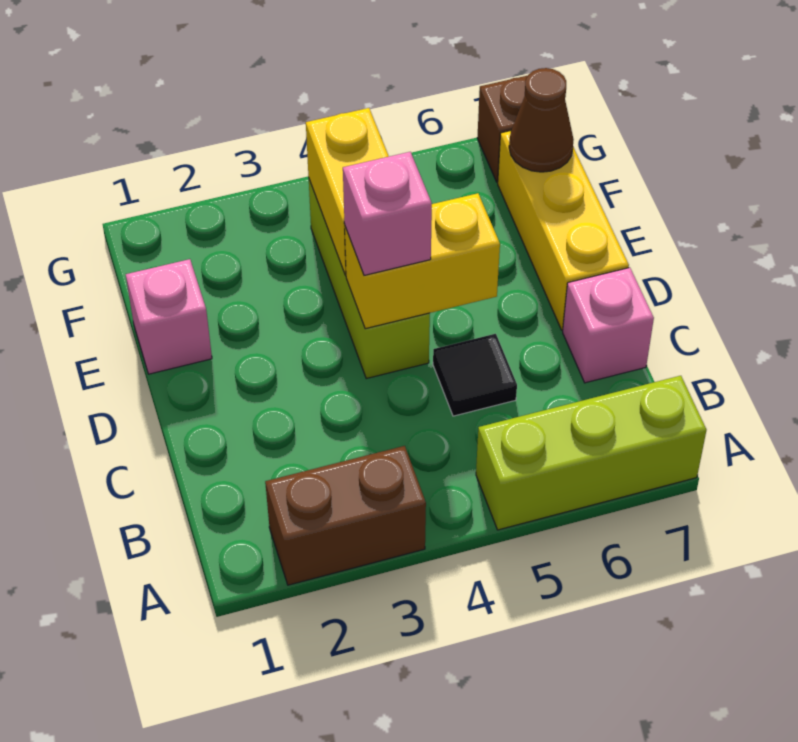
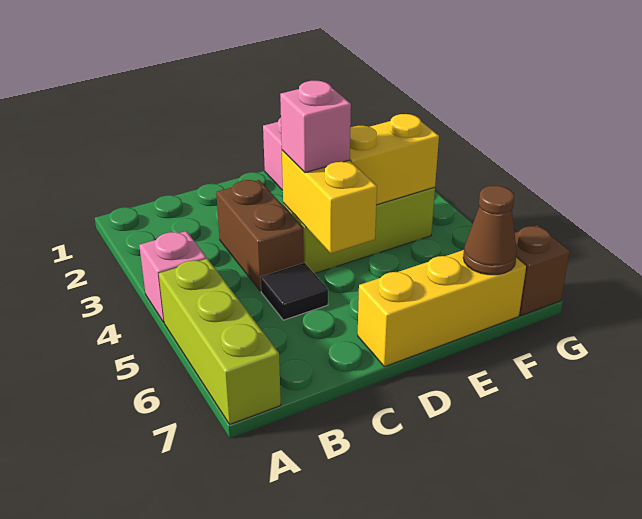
brown brick A2:A3 level 1 -> brown brick C3:C4 level 1
pink brick C7 level 1 -> pink brick A4 level 1

